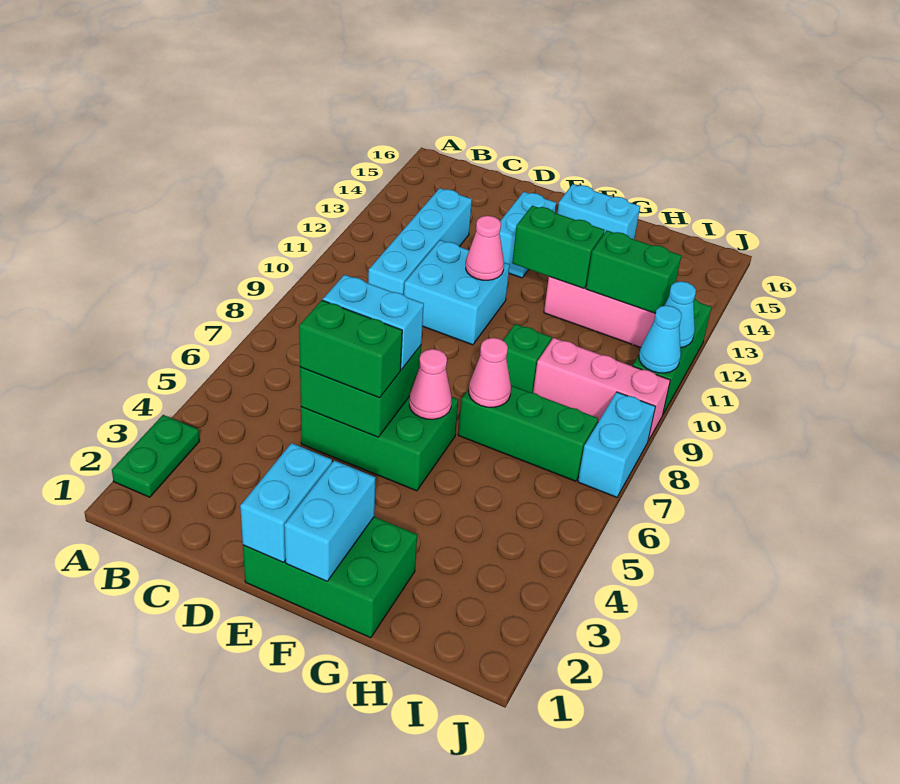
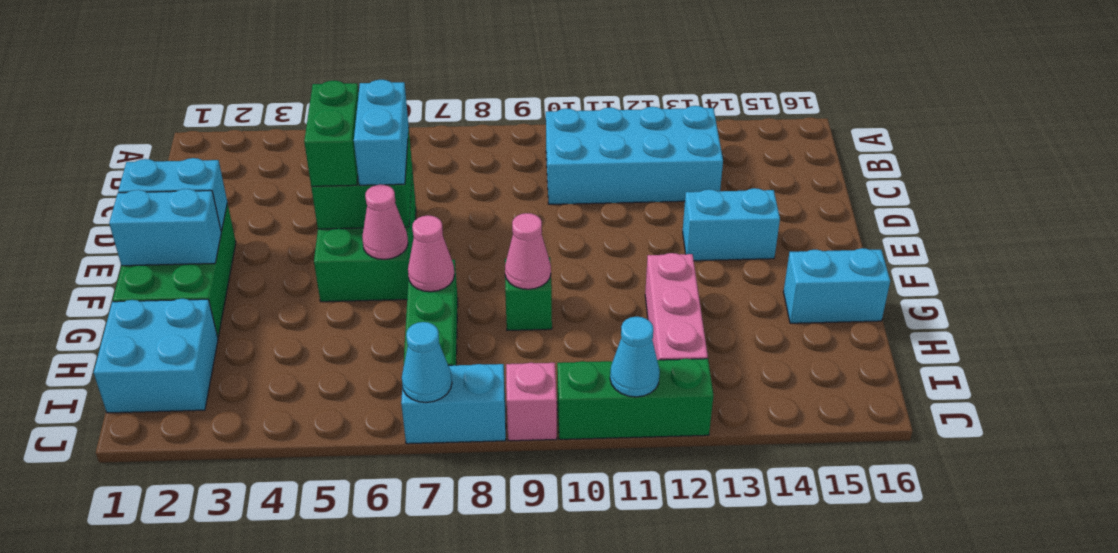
green plate A2:A3 level 1 -> none
cyan brick C10:C13 level 1 -> cyan brick B10:C13 level 1
cyan brick D10:E11 level 1 -> cyan brick H1:I2 level 1
pink cone E11 level 2 -> pink cone G9 level 2
green brick F12:G12 level 2 -> none
cyan brick F15:G15 level 1 -> cyan brick G15:G16 level 1
pink brick H9:J9 level 1 -> pink brick J9 level 1
green brick H12:I12 level 2 -> none
cyan cone J10 level 2 -> cyan cone J7 level 2

